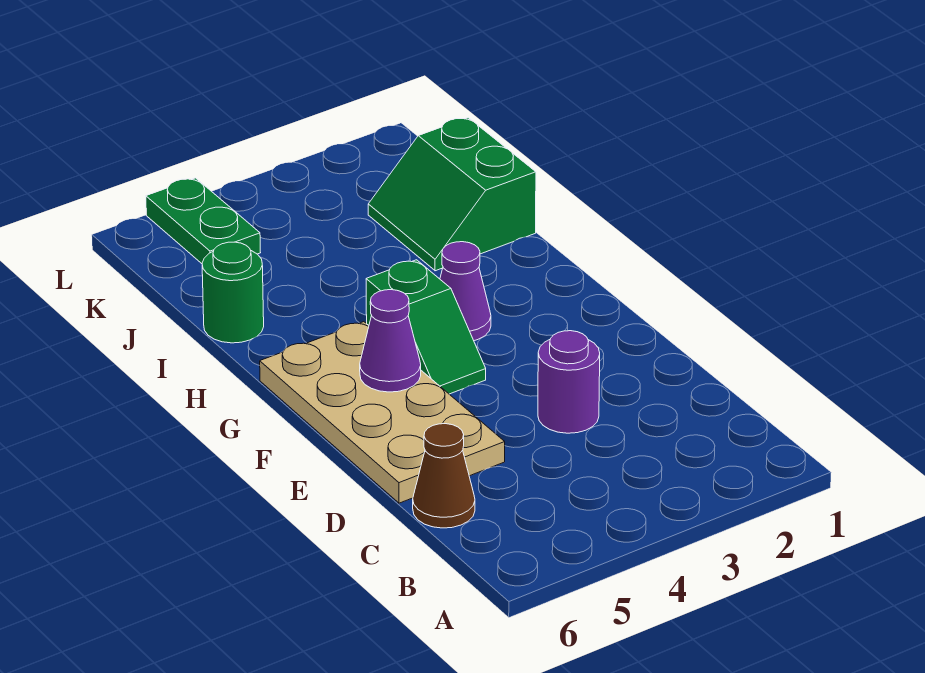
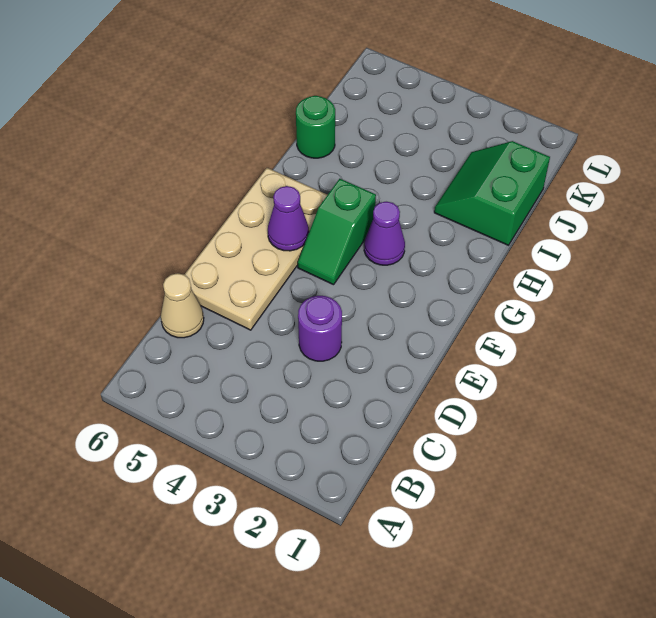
brown cone C6 level 1 -> tan cone C6 level 1
green plate K5:L5 level 1 -> none

